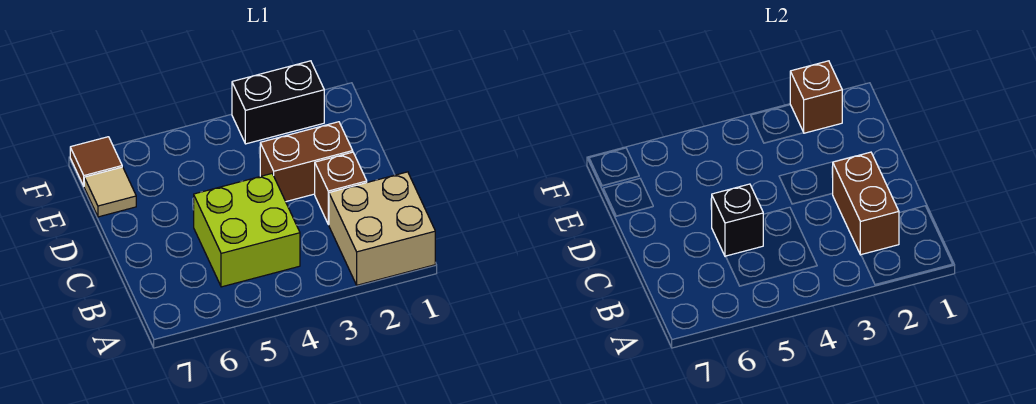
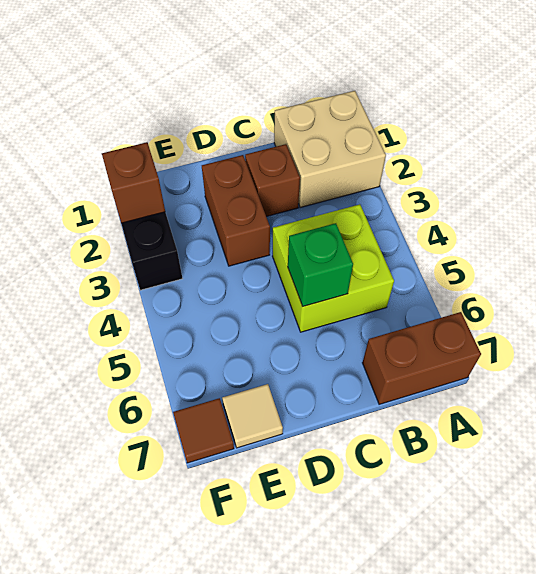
brown brick B2:C2 level 2 -> brown brick A7:B7 level 1
black brick C5 level 2 -> green brick C5 level 2

